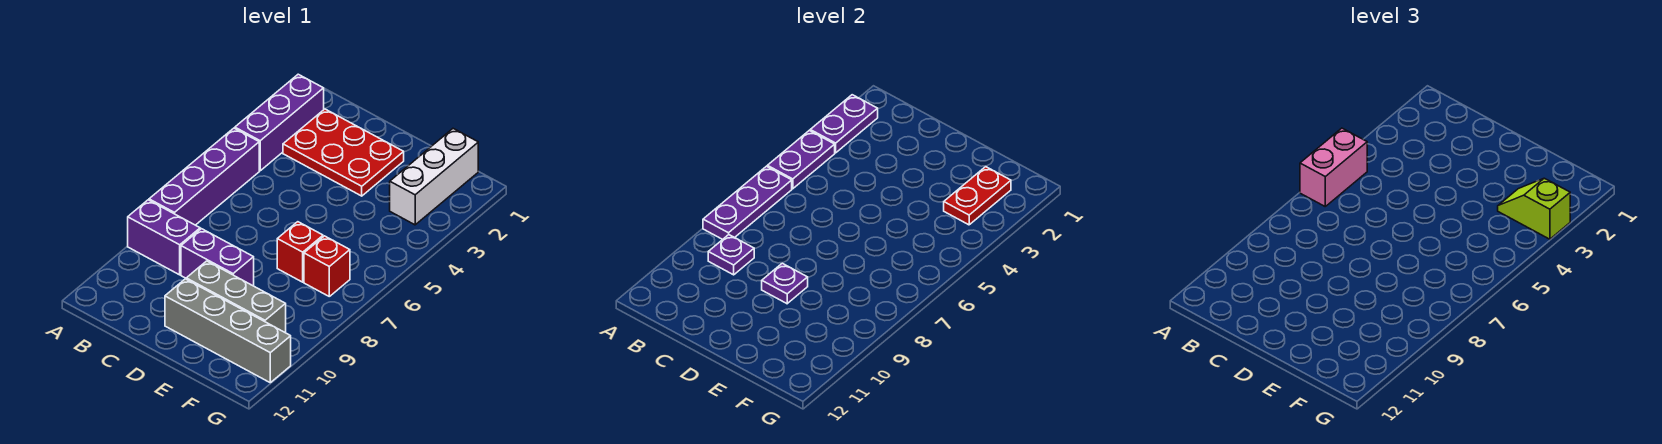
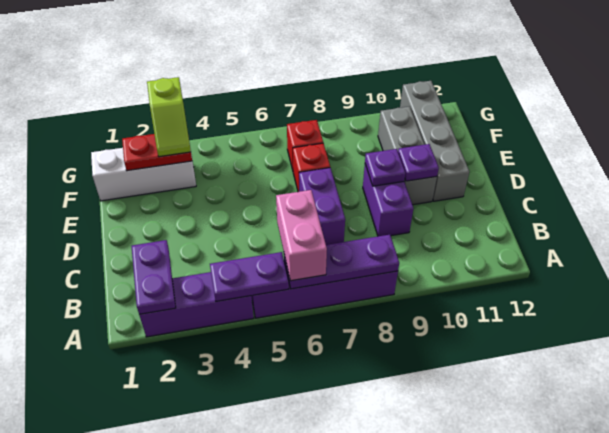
purple plate A2:A3 level 2 -> purple plate A2:B2 level 2
pink brick A5:A6 level 3 -> pink brick A6:B6 level 3
purple brick A9:B9 level 1 -> purple brick C7:D7 level 1
red plate B2:D3 level 1 -> none
purple plate B9 level 2 -> purple plate D10 level 2

